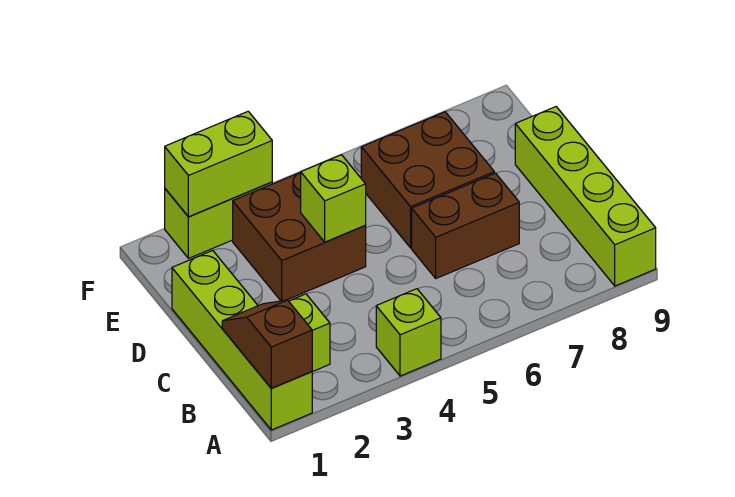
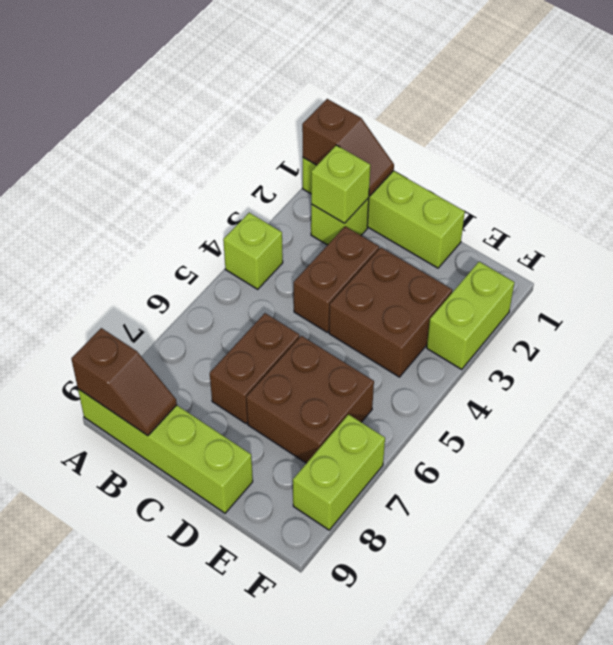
none -> brown slope A9:B9 level 2 top A
none -> brown brick C3:C4 level 1
lime brick D4 level 2 -> lime brick B2 level 2
lime brick F2:F3 level 2 -> lime brick F7:F8 level 1

